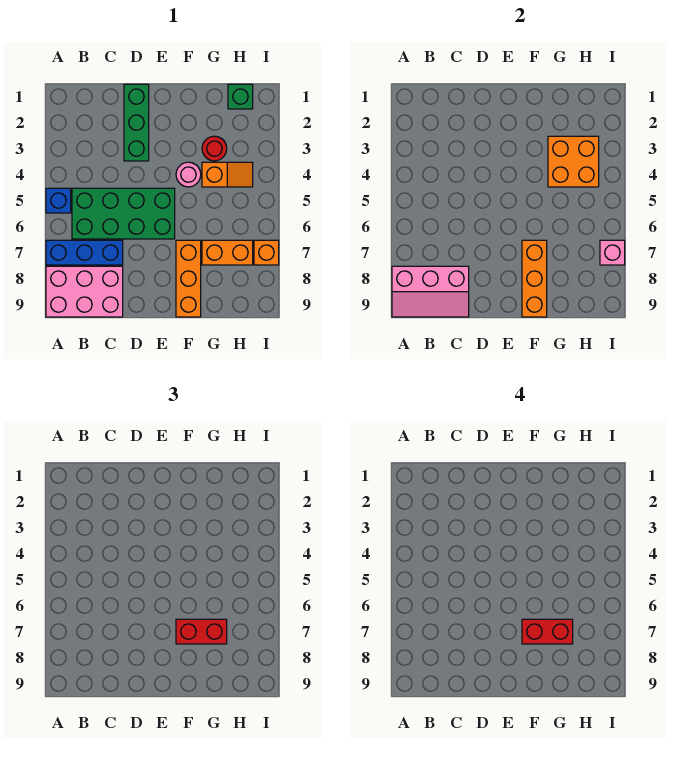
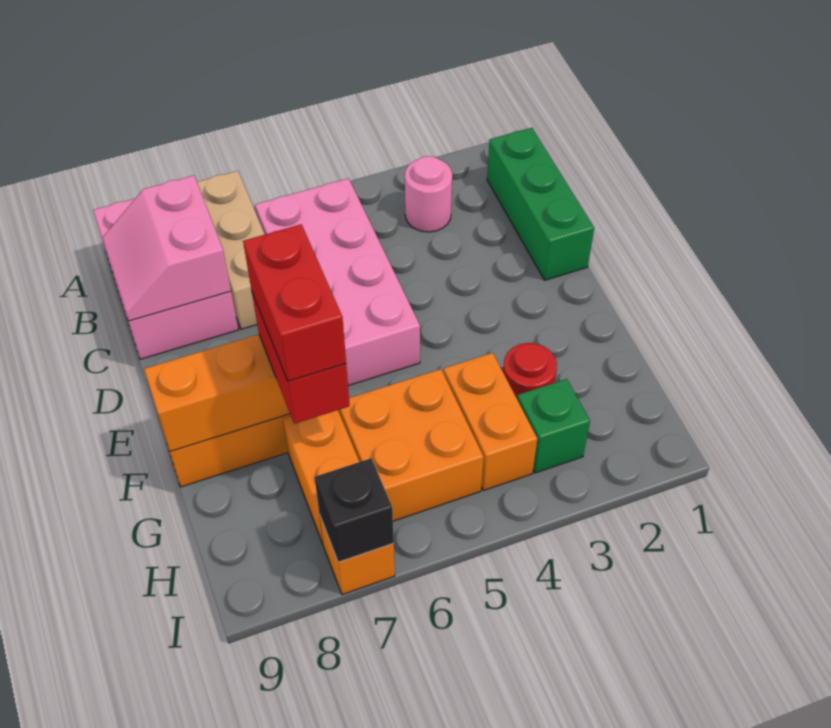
blue brick A5 level 1 -> none
blue brick A7:C7 level 1 -> tan brick A7:C7 level 1
pink slope A8:C9 level 2 top 8 -> pink slope B8:C9 level 2 top 8
green brick B5:E6 level 1 -> pink brick B5:E6 level 1
green brick D1:D3 level 1 -> green brick B1:D1 level 1
pink round brick F4 level 1 -> pink round brick B3 level 1
orange brick G3:H4 level 2 -> orange brick G5:H6 level 1
orange slope G4:H4 level 1 top G -> orange brick G4:H4 level 1
green brick H1 level 1 -> green brick H3 level 1
pink brick I7 level 2 -> black brick I7 level 2

